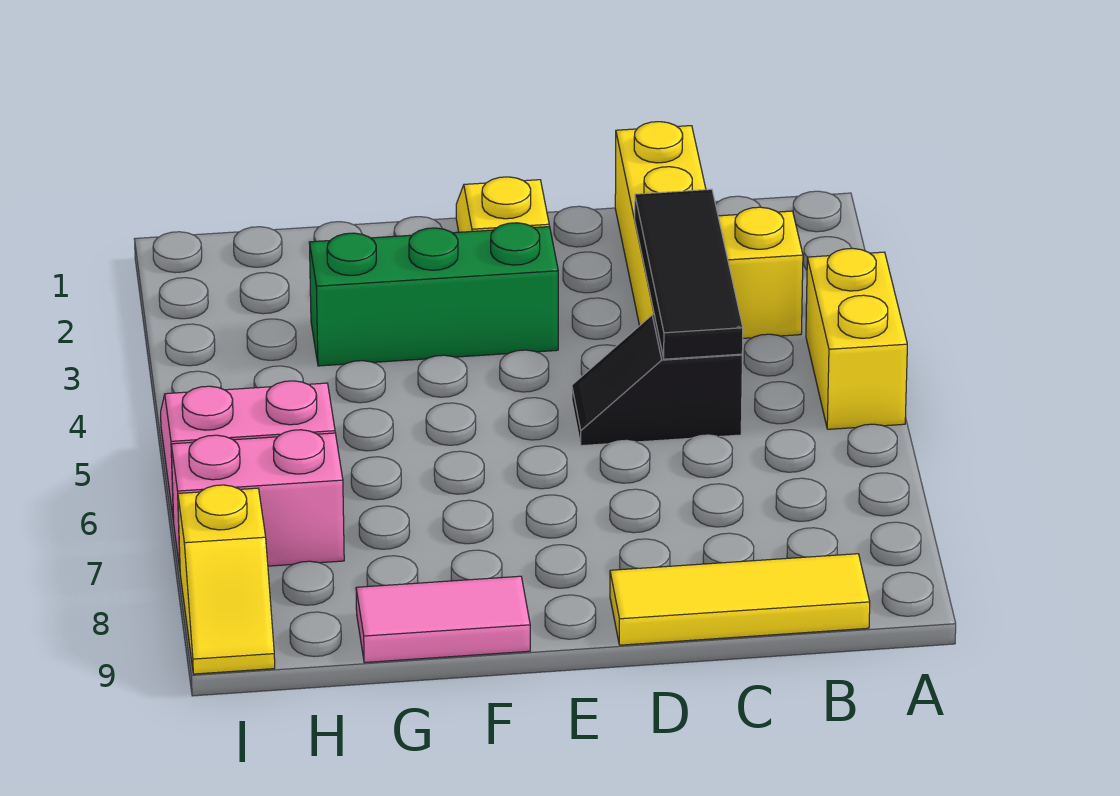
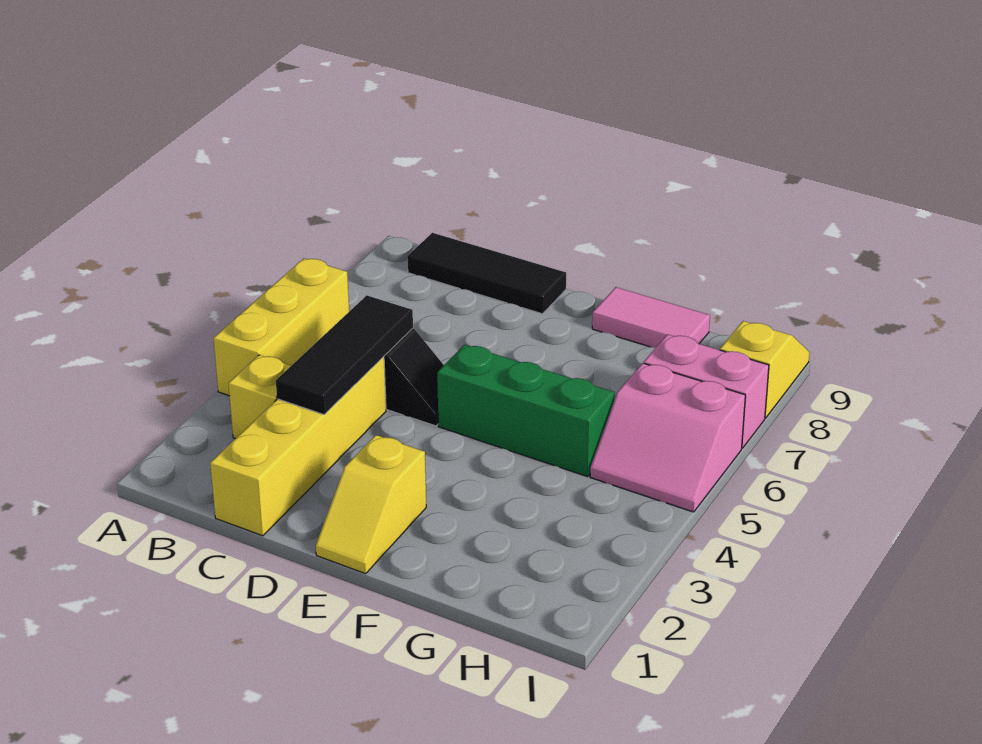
yellow brick A4:A5 level 1 -> yellow brick A4:A6 level 1
yellow tile B9:D9 level 1 -> black tile B9:D9 level 1
green brick E3:G3 level 1 -> green brick E5:G5 level 1

